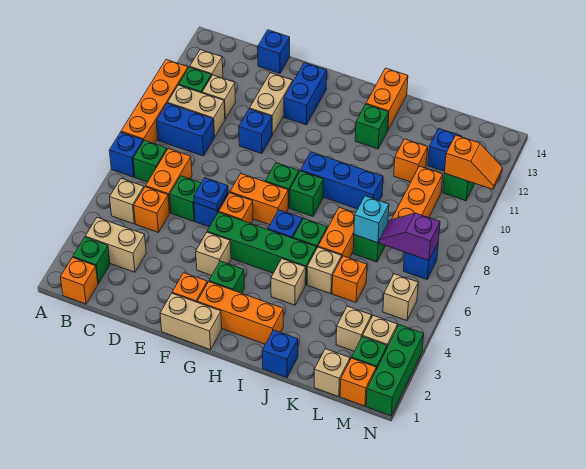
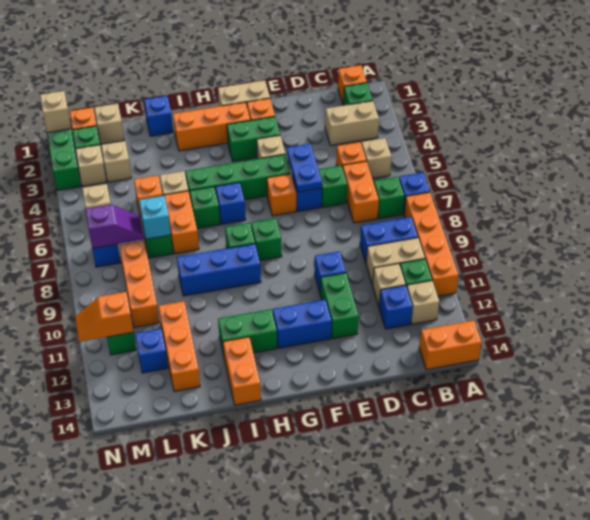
blue brick D14 level 1 -> blue brick C12 level 1
blue plate E6 level 2 -> blue plate E5:E6 level 2
tan brick E11:E12 level 1 -> green brick E11:E12 level 1
orange brick F7:G7 level 1 -> orange brick A14:B14 level 1
blue brick F12:F13 level 1 -> blue brick F12:G12 level 1
green brick G3 level 1 -> green brick F3:G3 level 1
tan brick I4 level 1 -> tan brick N1 level 2
green brick I12 level 1 -> green brick H12:I12 level 1
orange brick K11 level 1 -> orange brick K11:K13 level 1

